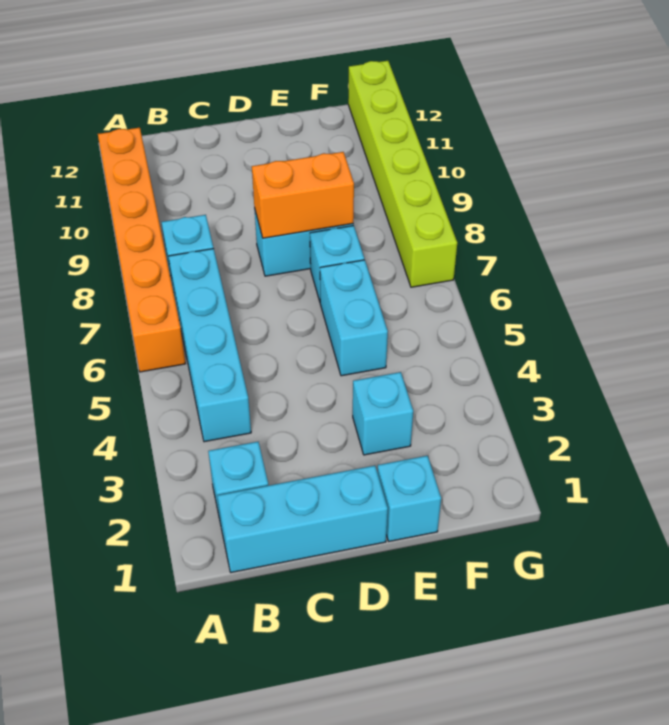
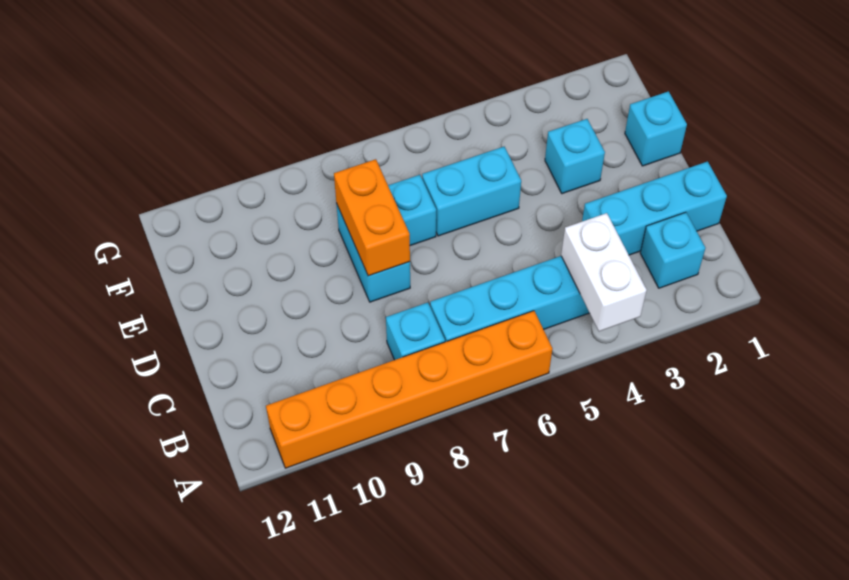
none -> white brick A4:B4 level 2
cyan brick B1:D1 level 1 -> cyan brick C1:C3 level 1
lime brick G7:G12 level 1 -> none

